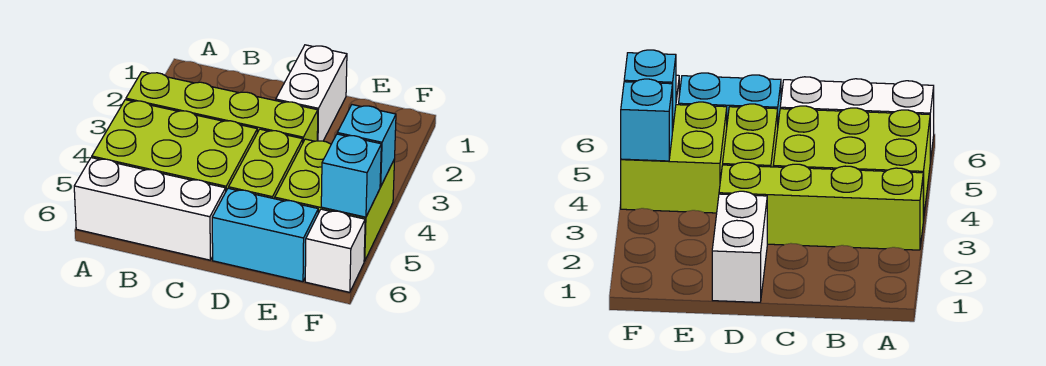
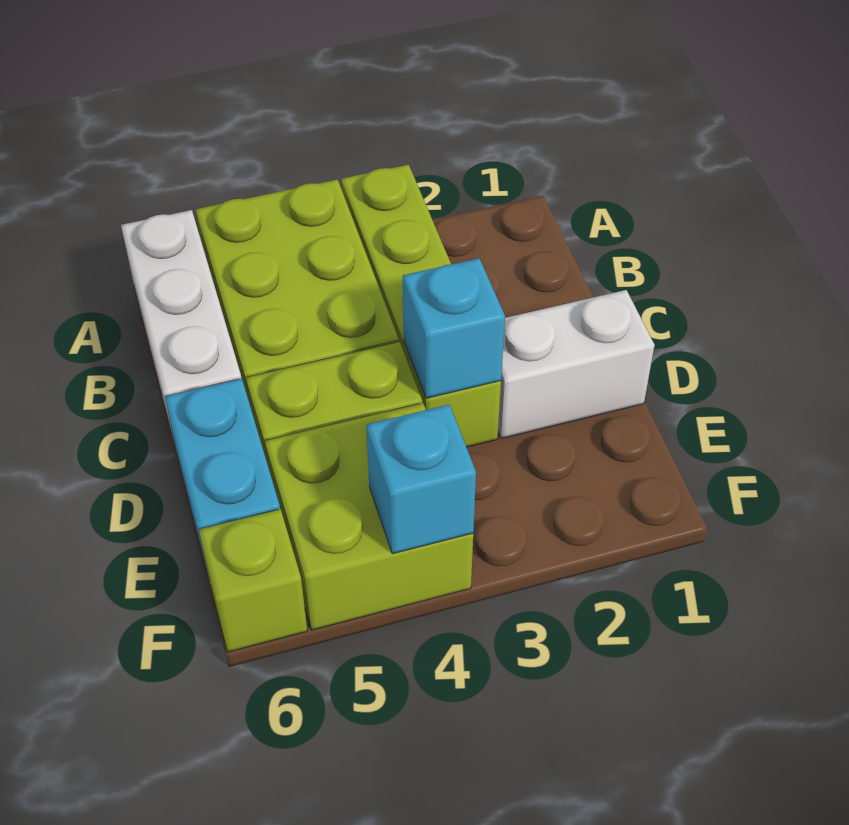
cyan brick F5 level 2 -> cyan brick D3 level 2
white brick F6 level 1 -> lime brick F6 level 1

